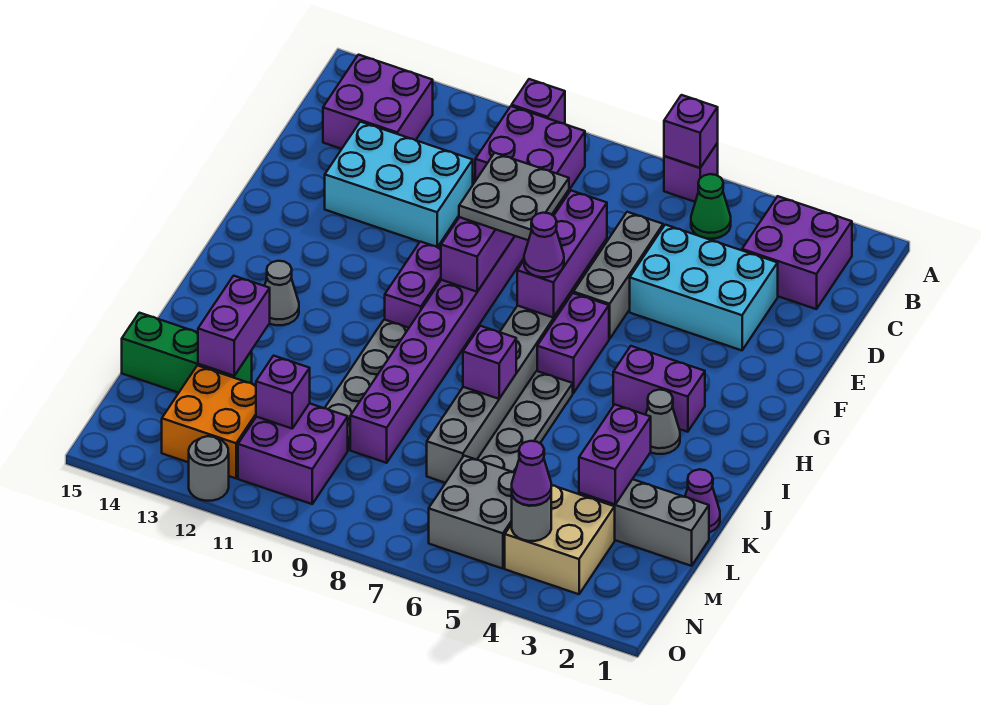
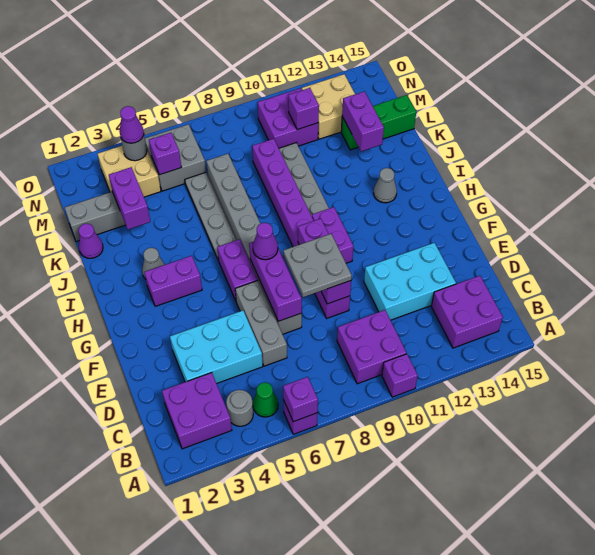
purple brick J7 level 2 -> purple brick M5 level 2
orange brick M12:N13 level 1 -> tan brick M12:N13 level 1
grey round brick O12 level 1 -> grey round brick B4 level 1

